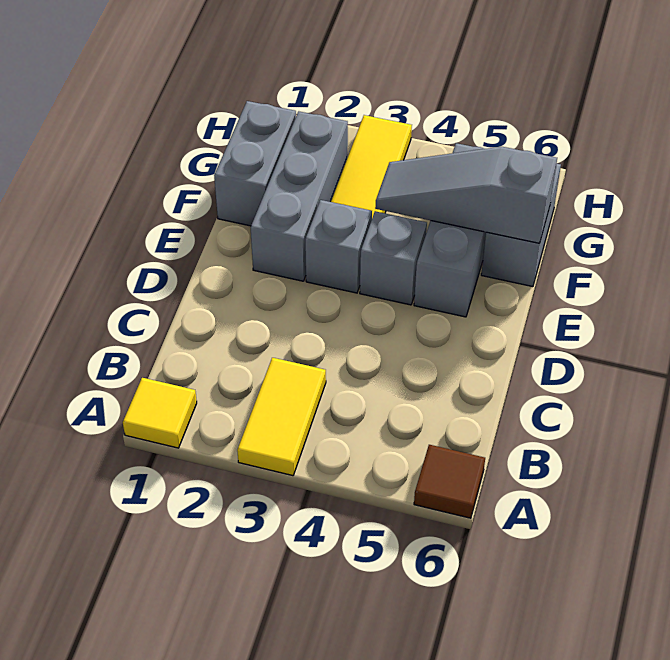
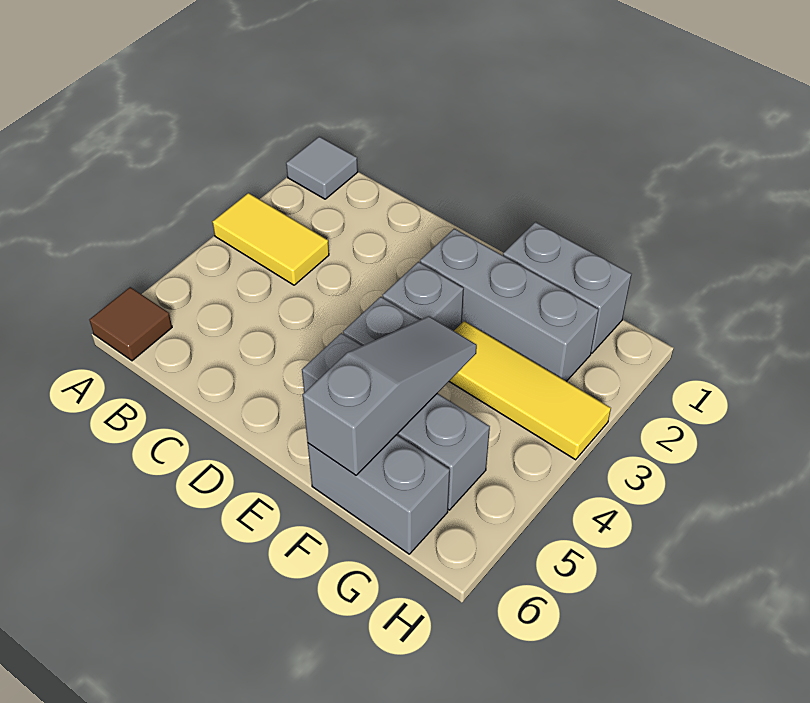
yellow tile A1 level 1 -> grey tile A1 level 1

